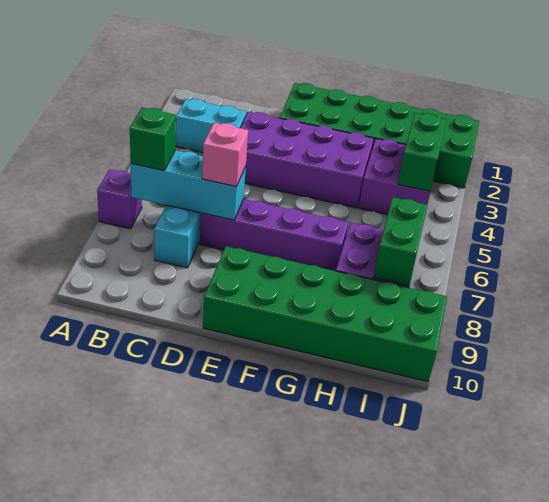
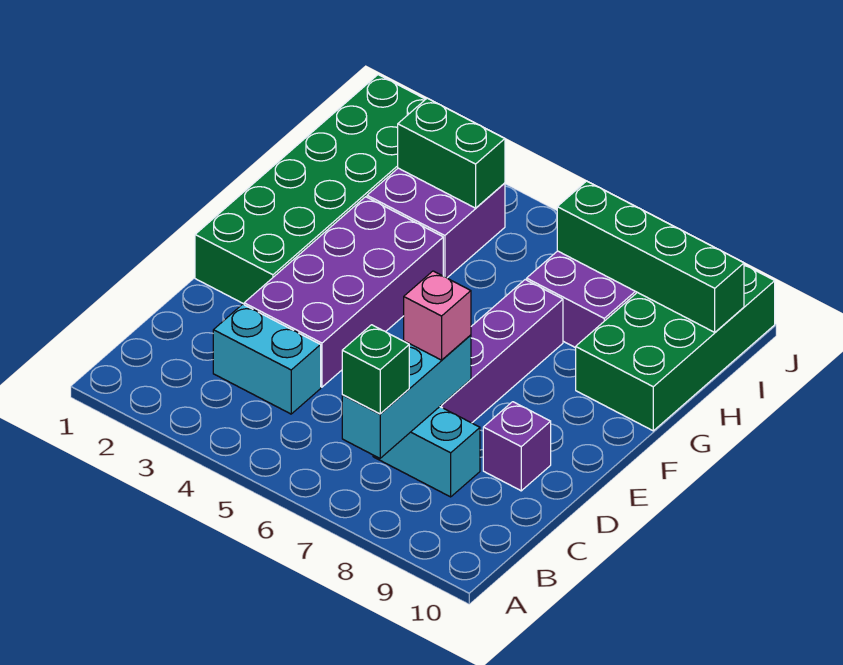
purple brick A7 level 1 -> purple brick D9 level 1
cyan brick B3:C3 level 1 -> cyan brick C3:C4 level 1
green brick E9:J10 level 1 -> green brick G9:J10 level 1
green brick I7:I8 level 2 -> green brick I7:I10 level 2

